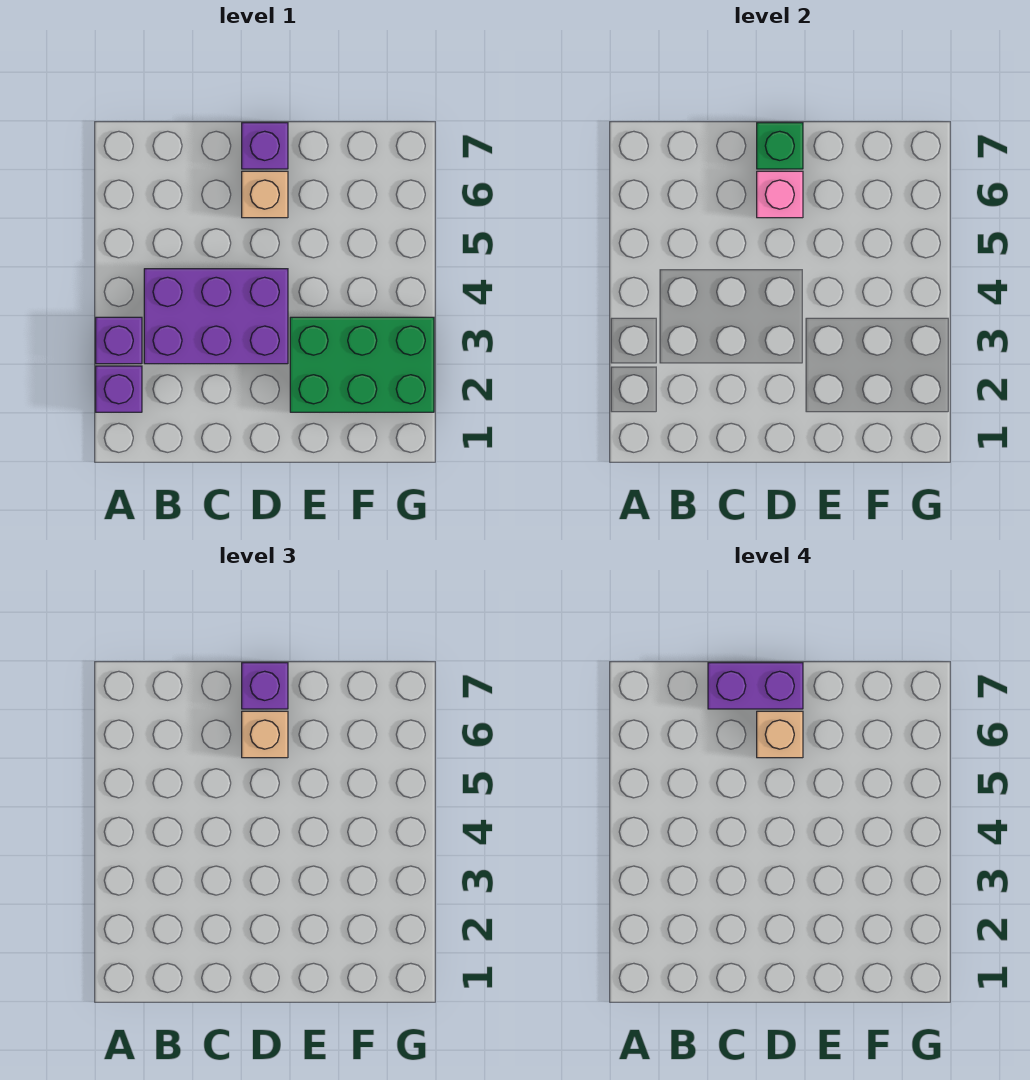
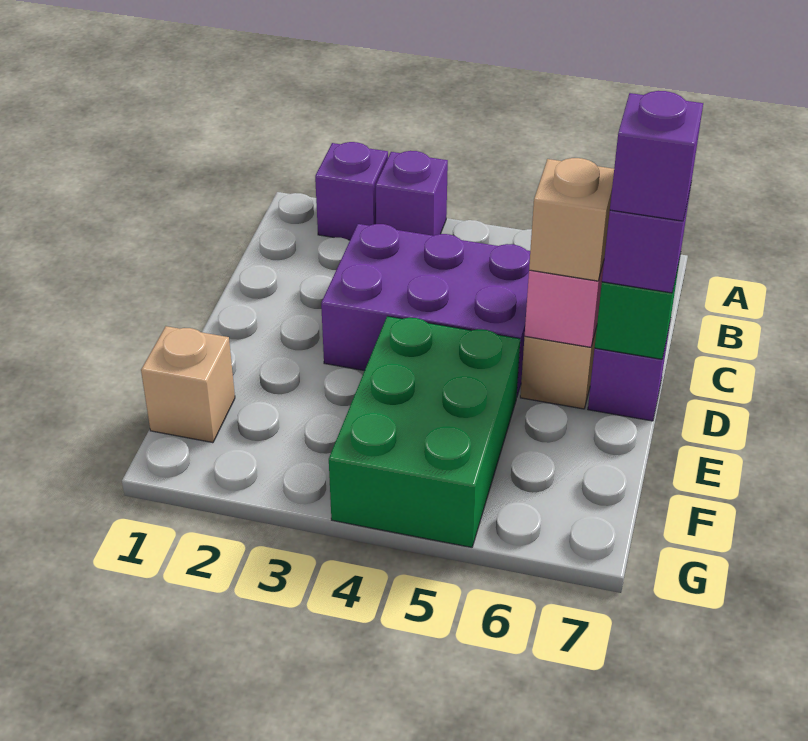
purple brick B3:D4 level 1 -> purple brick C3:D5 level 1
purple brick C7:D7 level 4 -> purple brick D7 level 4
tan brick D6 level 4 -> tan brick F1 level 1
green brick E2:G3 level 1 -> green brick E4:G5 level 1

